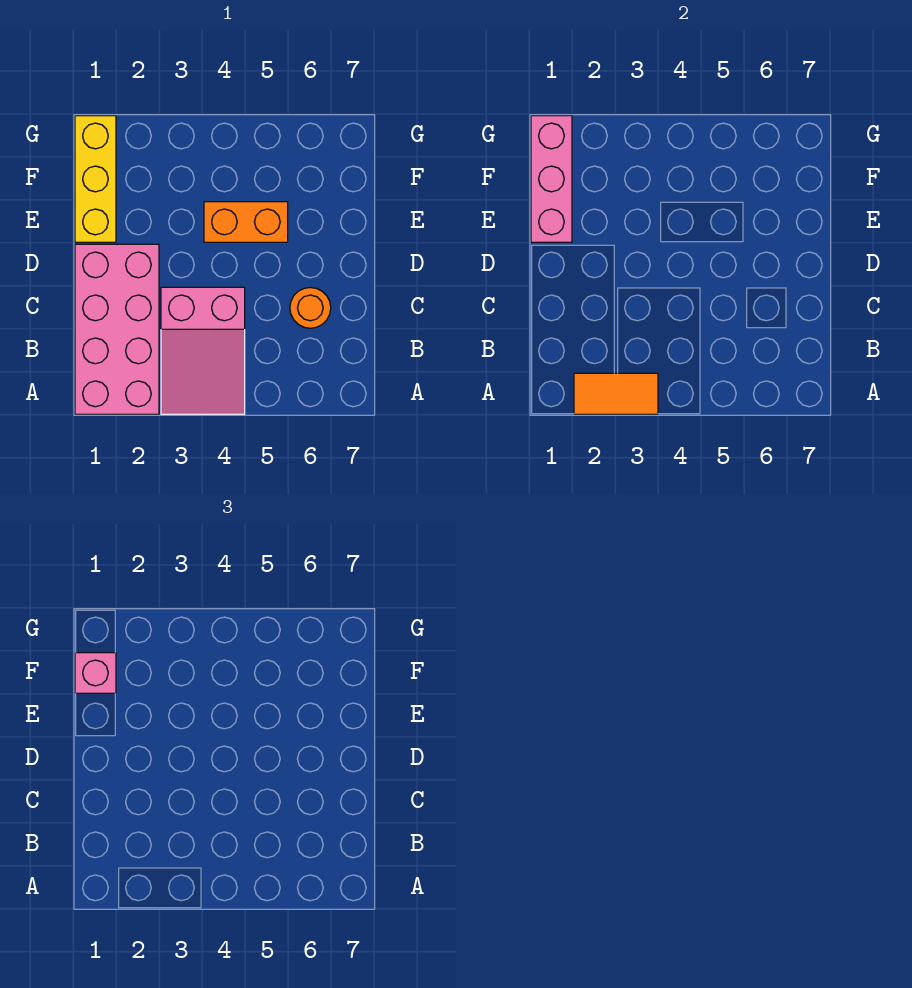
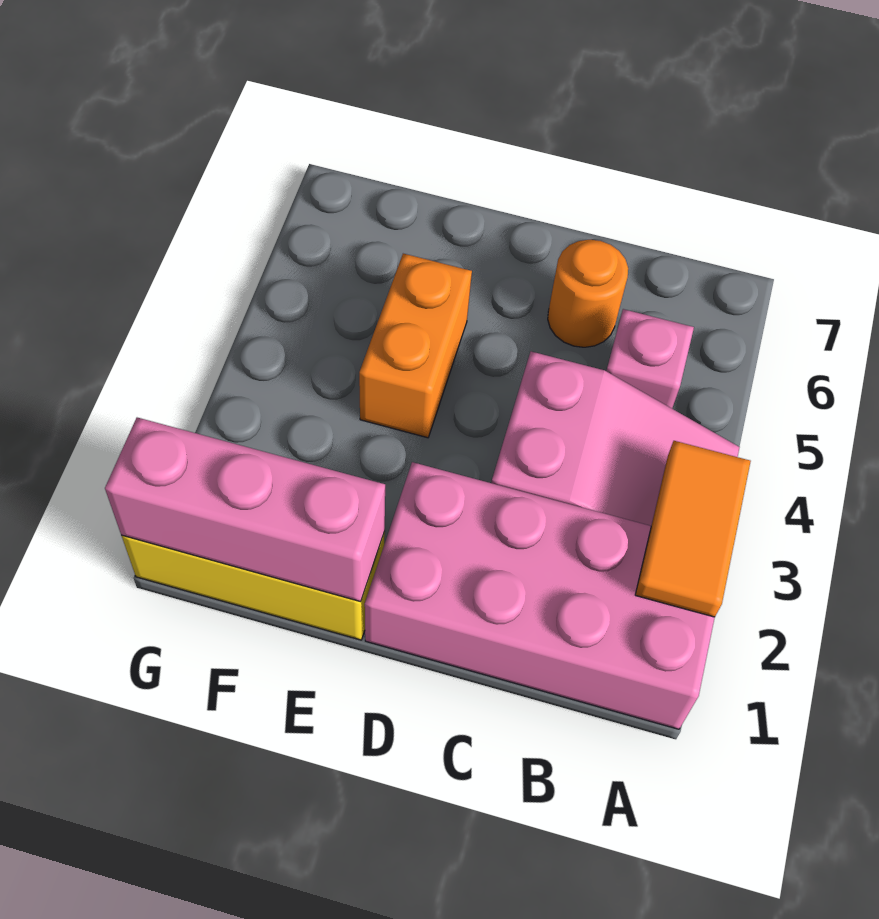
pink brick F1 level 3 -> pink brick B5 level 1

